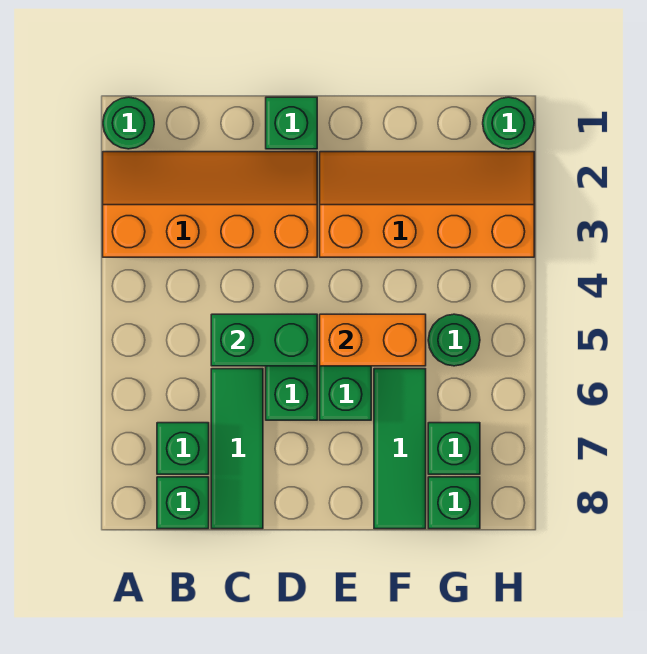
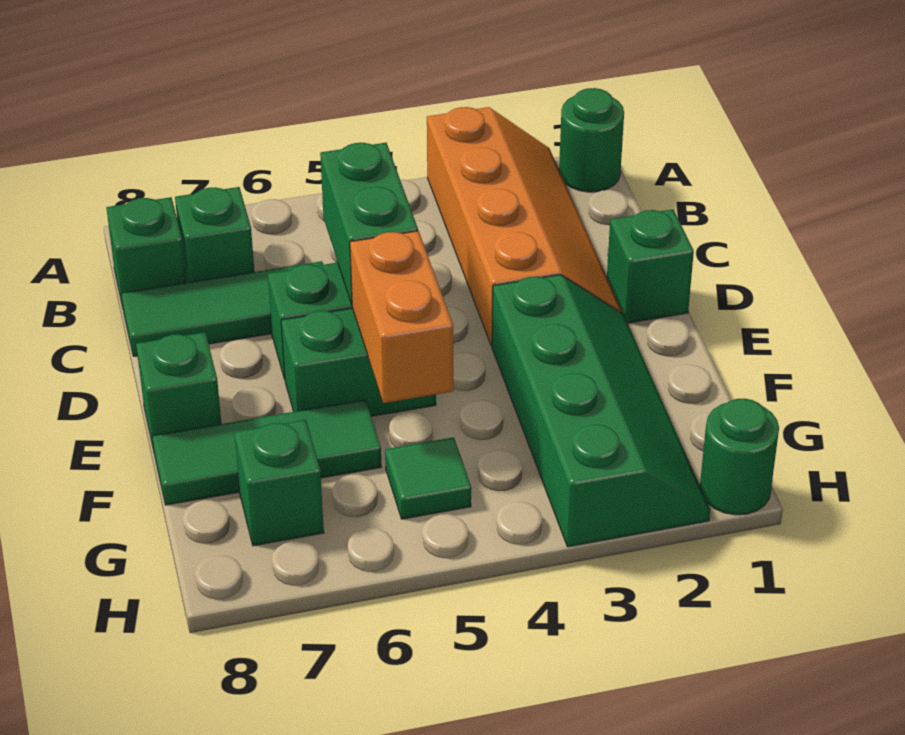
orange slope E2:H3 level 1 top 3 -> green slope E2:H3 level 1 top 3
green round brick G5 level 1 -> green tile G5 level 1
green brick G8 level 1 -> green brick E8 level 1

